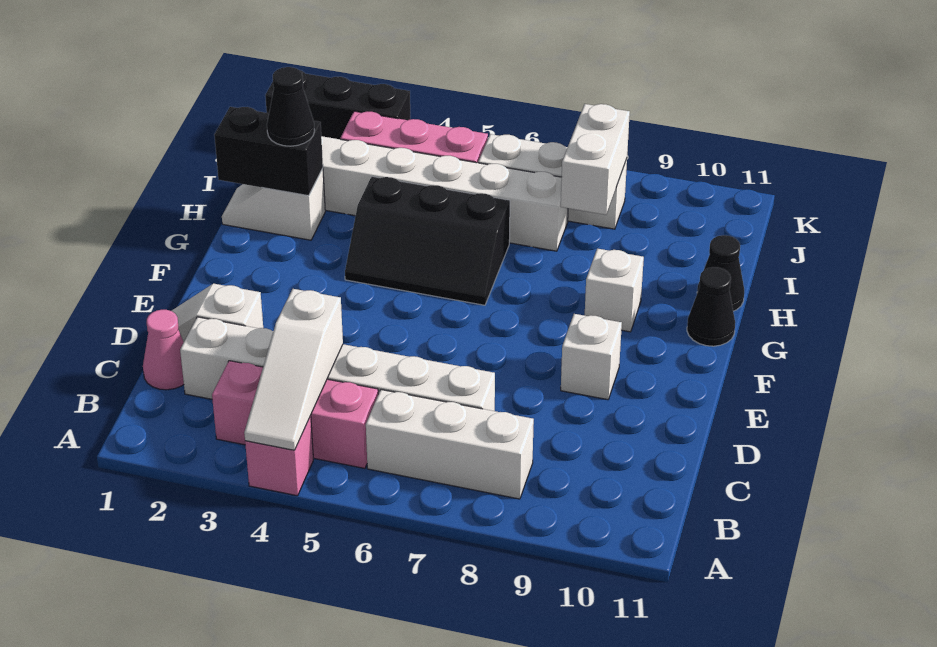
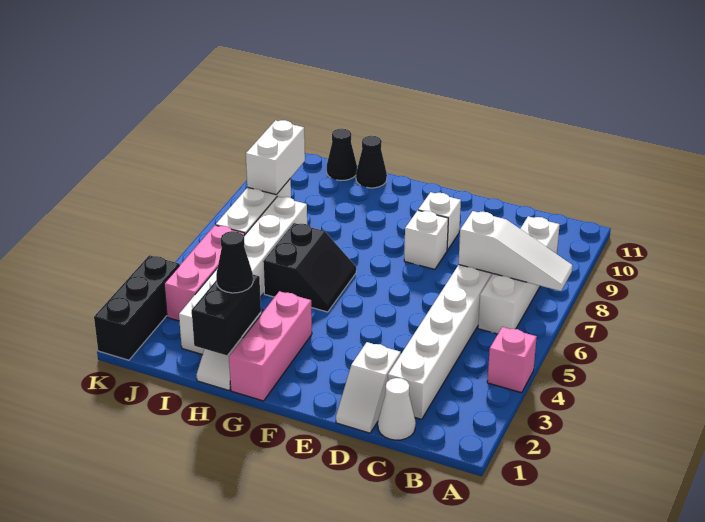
white slope A4:C4 level 2 top C -> white slope A7:C7 level 2 top C
pink brick B3:B5 level 1 -> pink brick G1:G3 level 1
white brick B6:B8 level 1 -> white brick B6:B9 level 1
pink cone C1 level 1 -> white cone C1 level 1
black slope G4:H6 level 1 top H -> black slope G5:H6 level 1 top H
white brick G9 level 1 -> white brick E8 level 1
black cone G11 level 1 -> black cone I11 level 1
white brick I8:J8 level 2 -> white brick J8:J9 level 2

